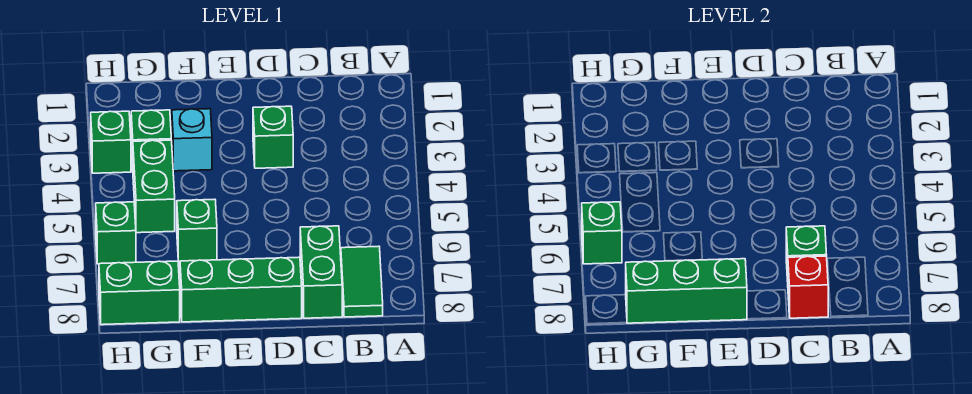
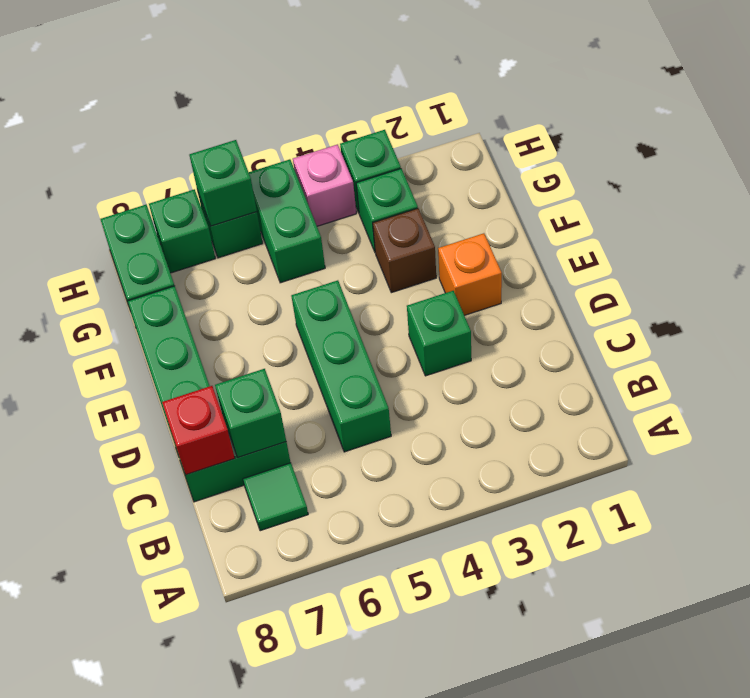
green tile B7:B8 level 1 -> green tile B7 level 1
none -> orange brick E2 level 1
green brick E8:G8 level 2 -> green brick C5:E5 level 1
cyan brick F3 level 1 -> brown brick F3 level 1
green brick F6 level 1 -> green brick H7 level 1
green brick G4:G5 level 1 -> green brick G5:H5 level 1
none -> pink brick H4 level 1

